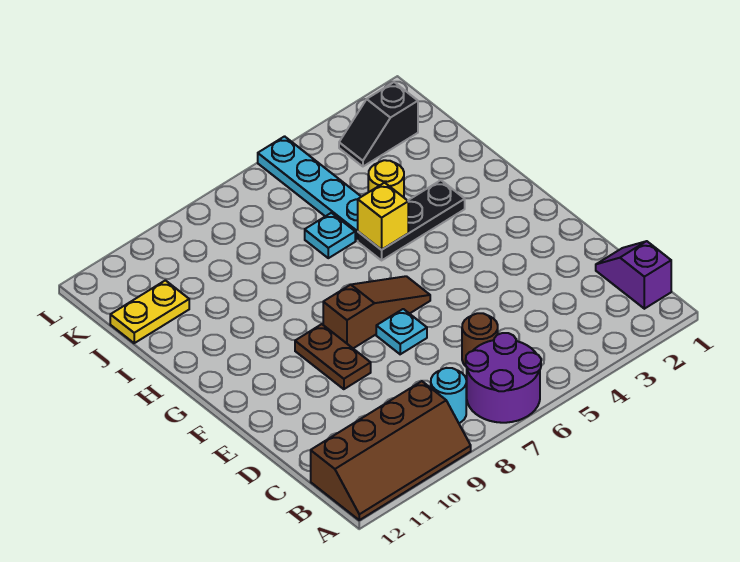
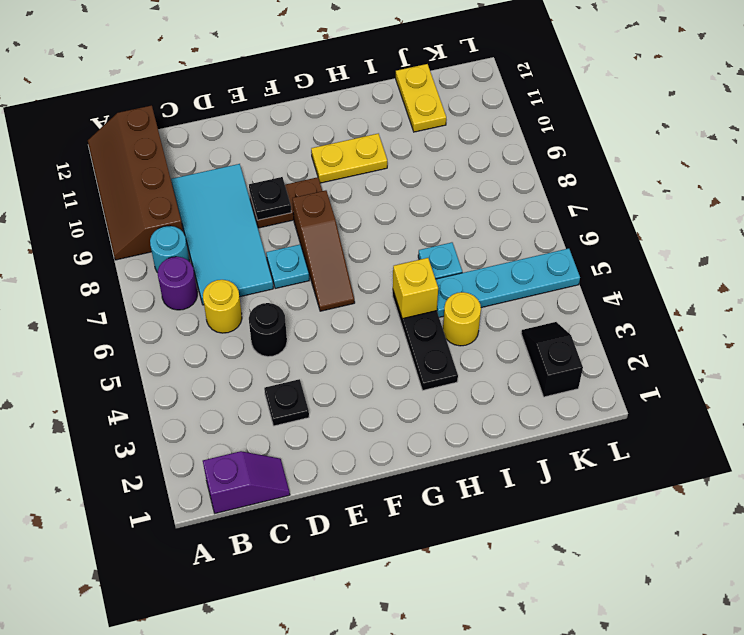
purple round brick A6:B7 level 1 -> purple round brick B7 level 1
brown round brick C6 level 1 -> yellow round brick C6 level 1
none -> cyan tile C7:D10 level 1
none -> black plate D3 level 1
none -> black round brick D5 level 1
none -> black plate E9 level 2
none -> yellow plate G10:H10 level 1

